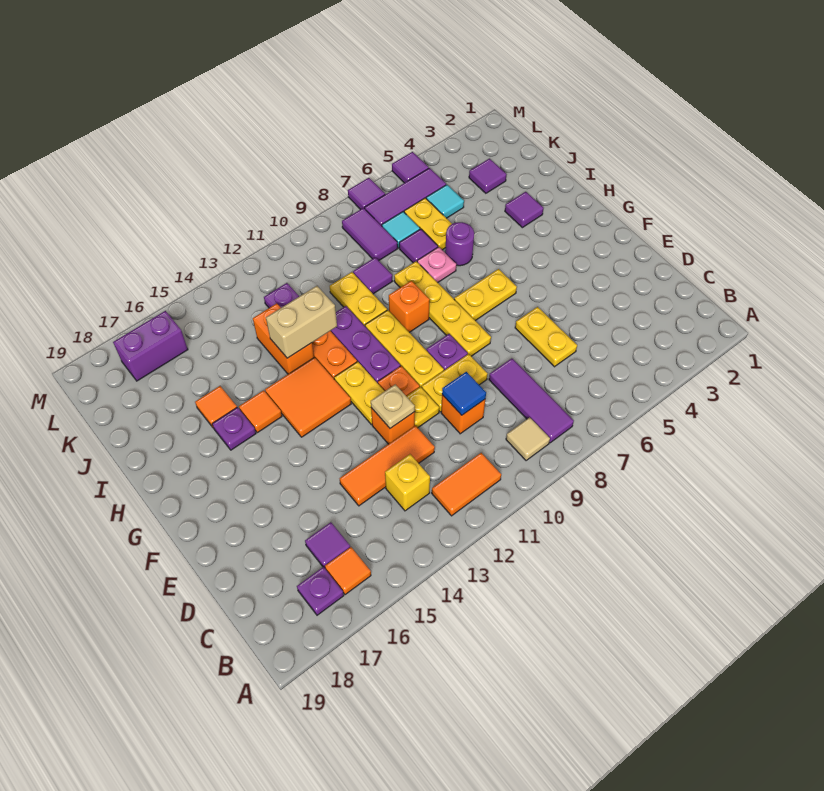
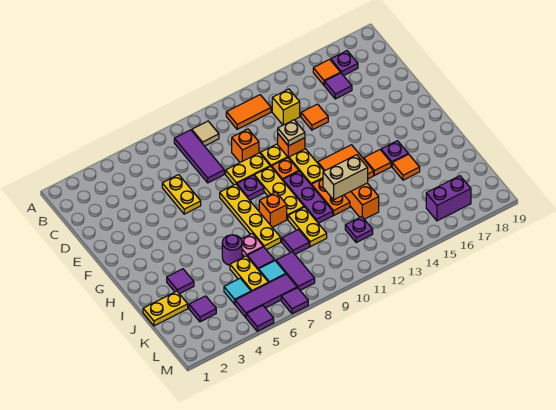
blue tile D10 level 2 -> none
orange tile D12:D14 level 1 -> orange tile D14 level 1
yellow plate G6:G7 level 1 -> yellow plate J1:J2 level 1

